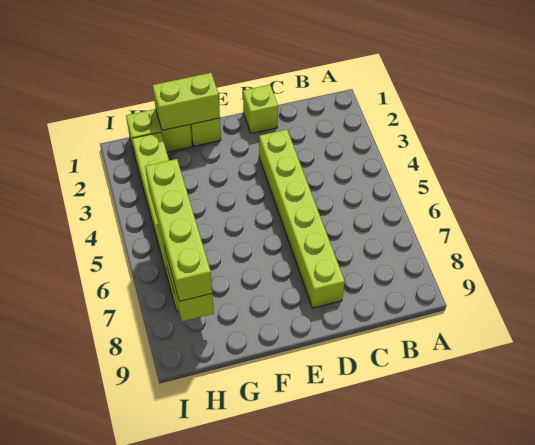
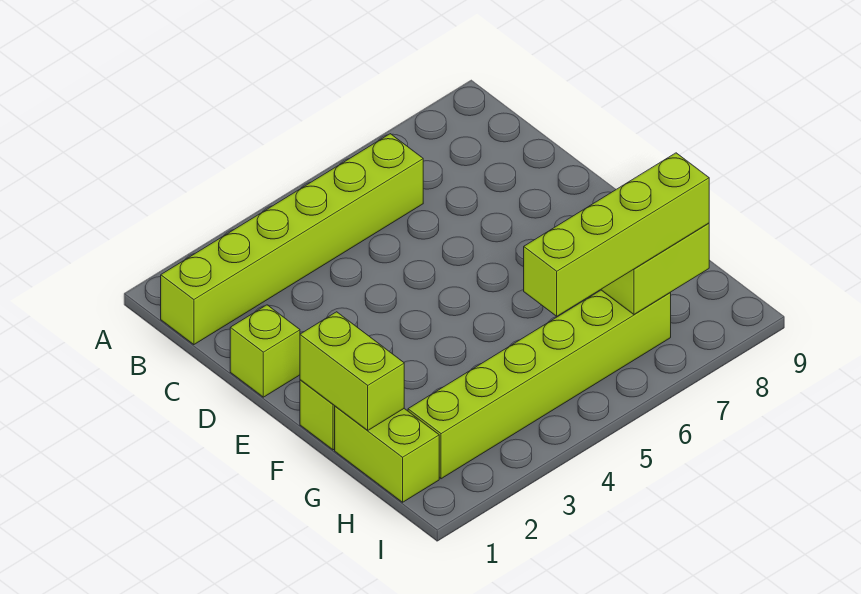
lime brick D3:D8 level 1 -> lime brick B1:B6 level 1

